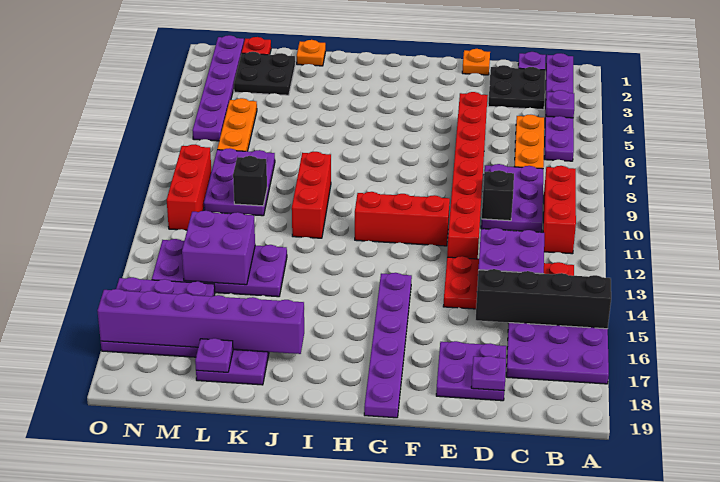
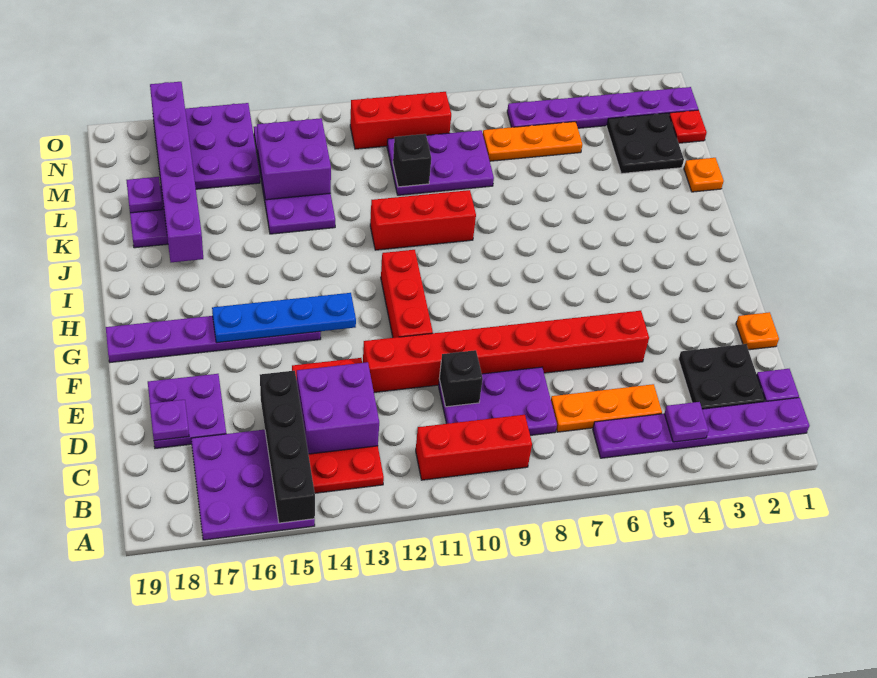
none -> blue plate G13:G16 level 2

